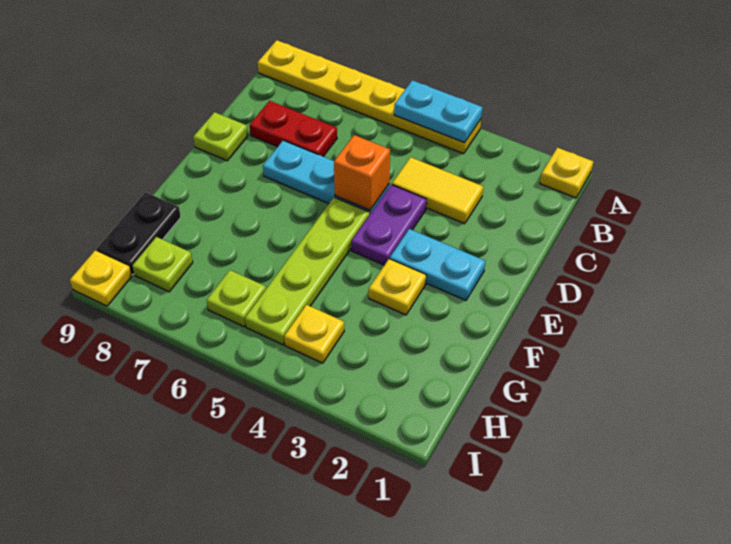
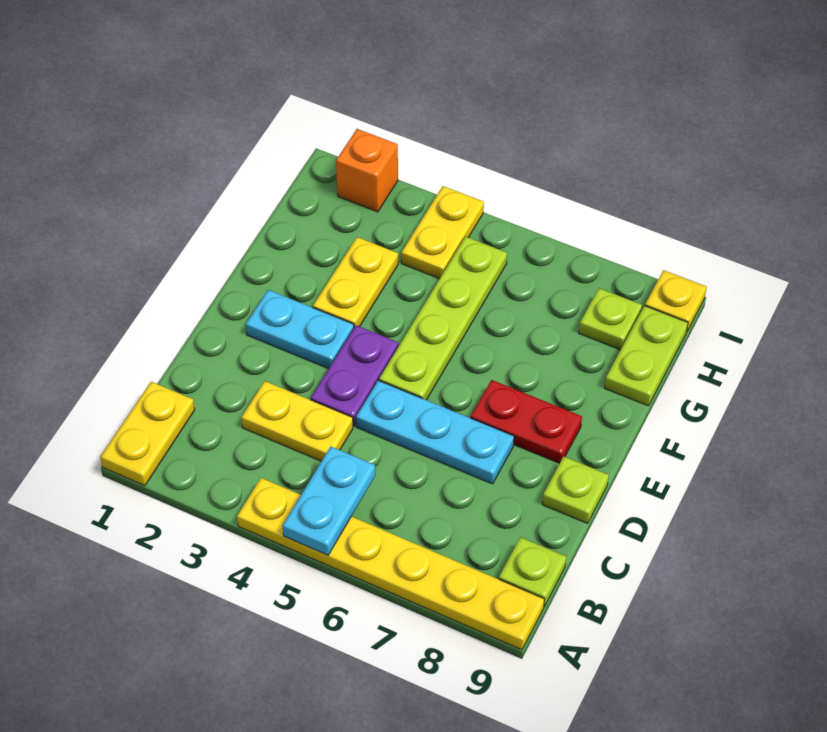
yellow plate A1 level 1 -> yellow plate A1:B1 level 1
cyan plate A4:A5 level 2 -> cyan plate A5:B5 level 2
yellow tile C3:C4 level 1 -> yellow plate C3:C4 level 1
red plate C7:C8 level 1 -> red plate E7:E8 level 1
orange brick D5 level 2 -> orange brick I2 level 1
yellow plate F3 level 1 -> yellow plate F3:G3 level 1
black plate G9:H9 level 1 -> lime plate G9:H9 level 1
yellow plate H4 level 1 -> yellow plate H4:I4 level 1
lime plate H6 level 1 -> lime plate B9 level 1

